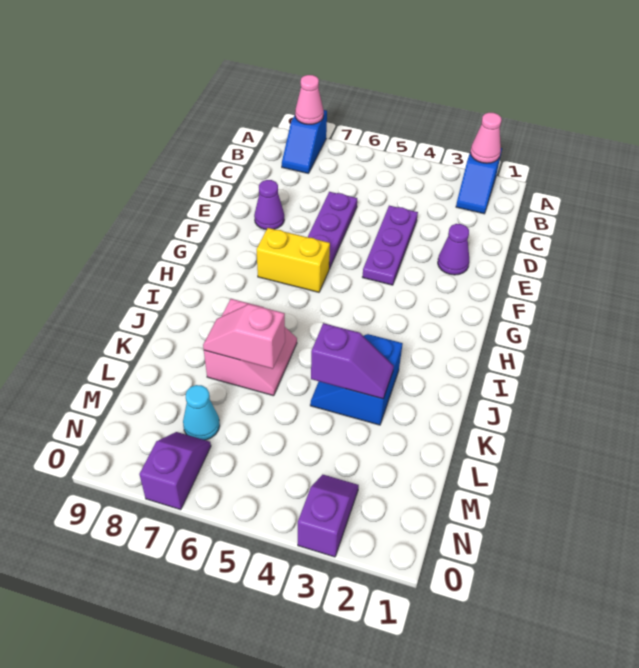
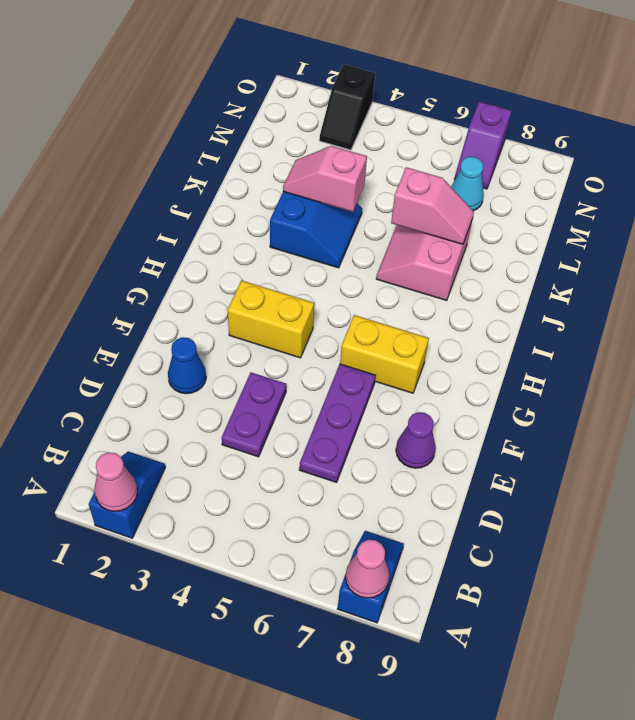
purple plate D4:F4 level 1 -> purple plate D4:E4 level 1
purple cone E2 level 1 -> blue cone E2 level 1
none -> yellow brick G3:G4 level 1
purple slope K3:K4 level 2 top 4 -> pink slope K3:K4 level 2 top 4
purple slope N3:O3 level 1 top O -> black slope N3:O3 level 1 top O

